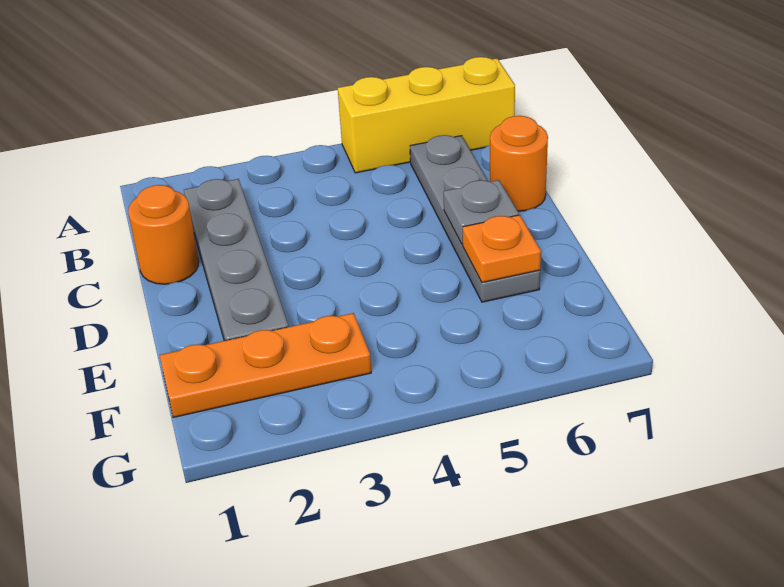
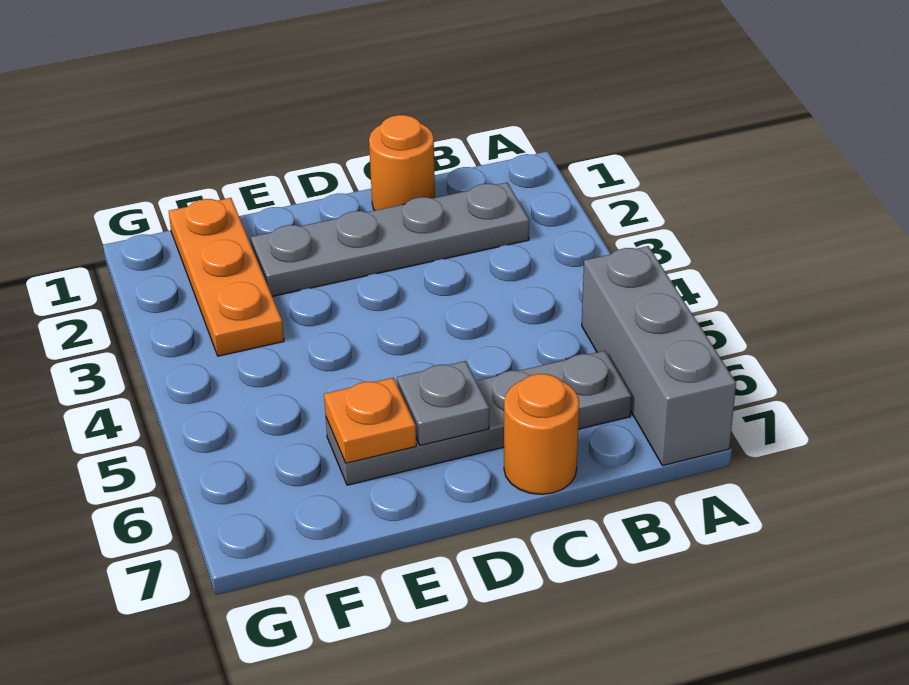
yellow brick A5:A7 level 1 -> grey brick A5:A7 level 1

